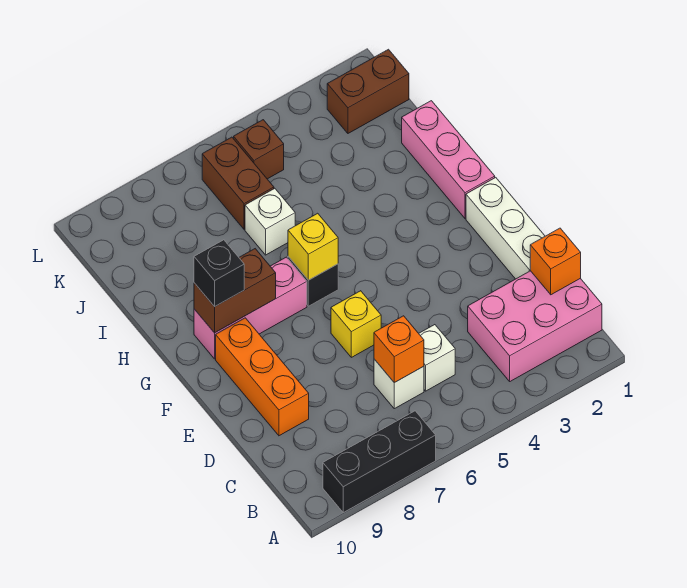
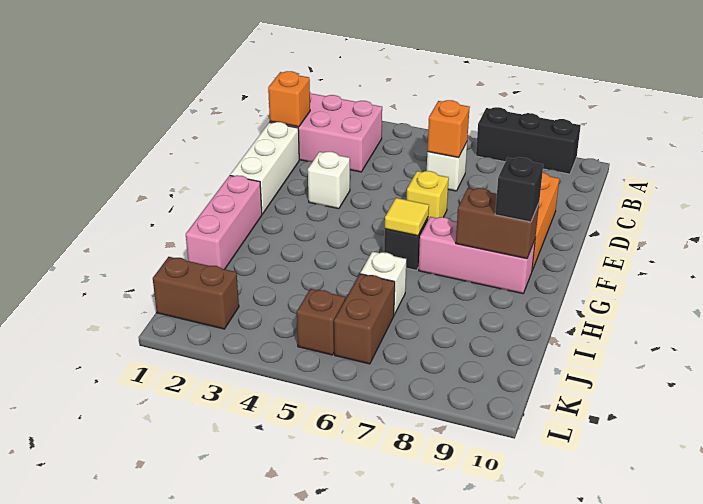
white brick C5 level 1 -> white brick E3 level 1
yellow brick G6 level 2 -> yellow tile G6 level 2

